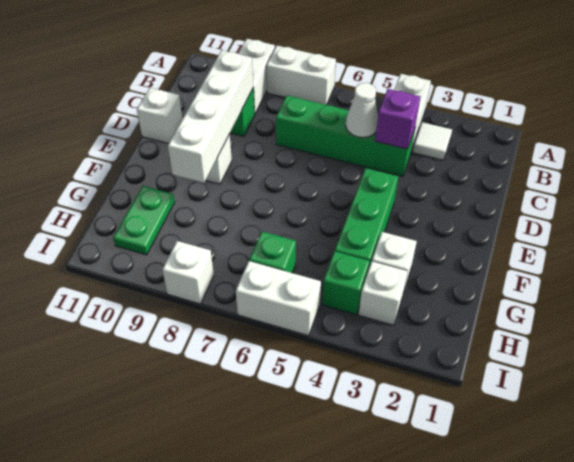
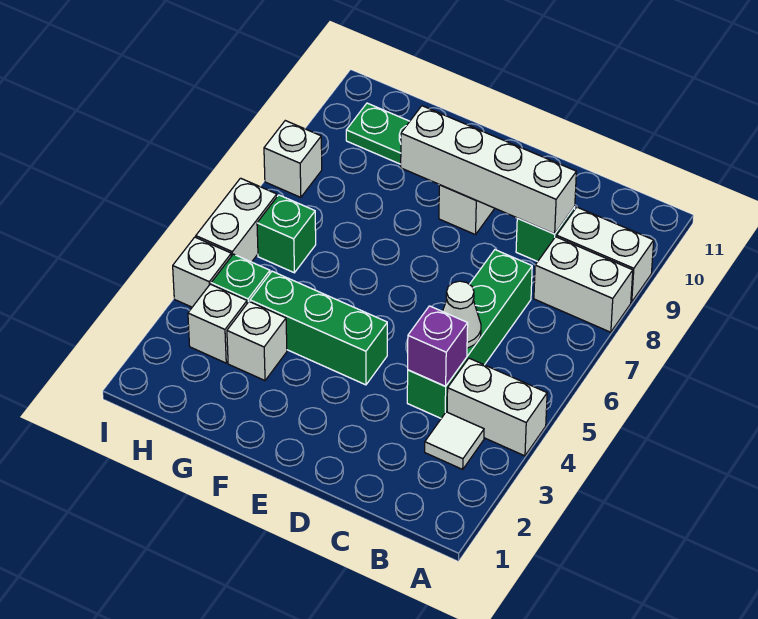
white brick A7:A8 level 1 -> white brick A8:B8 level 1
white brick D11 level 1 -> white brick I4 level 1

